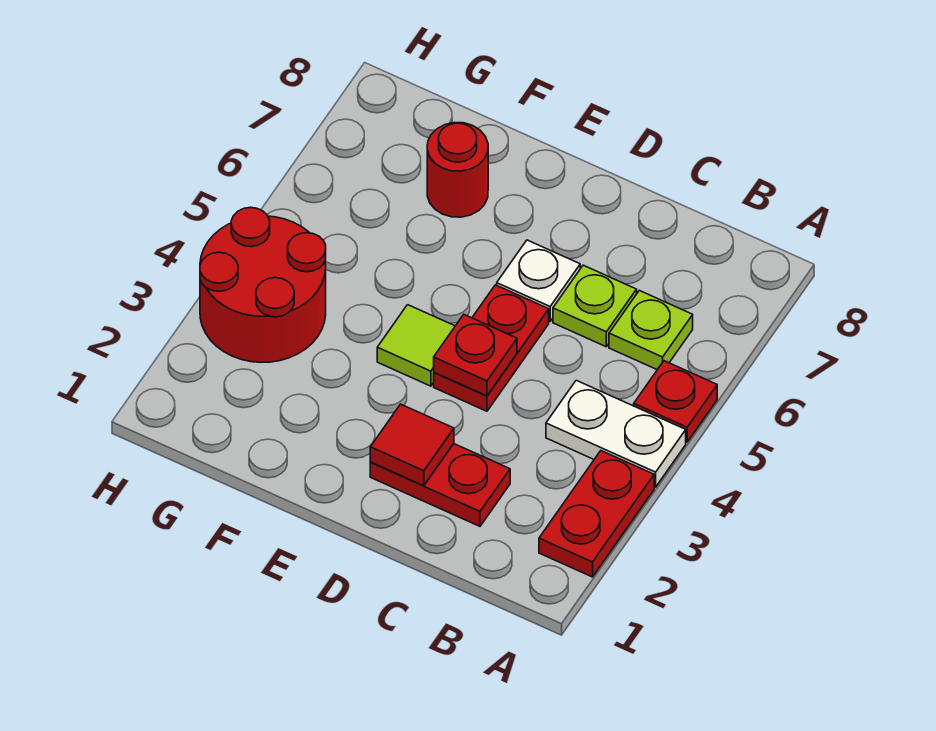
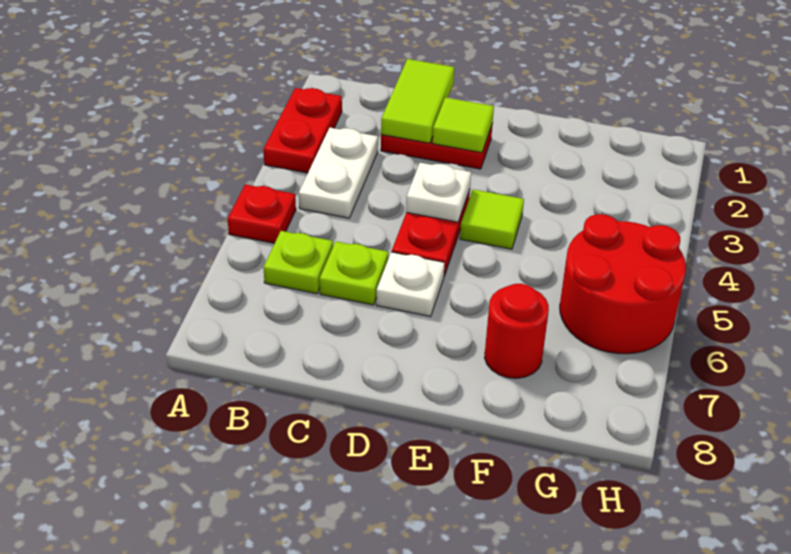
white plate A4:B4 level 1 -> white plate B3:B4 level 1
none -> lime tile C1:C2 level 2
red tile D2 level 2 -> lime tile D2 level 2
red plate D4 level 2 -> white plate D4 level 2
red round brick G3:H4 level 1 -> red round brick G5:H6 level 1

